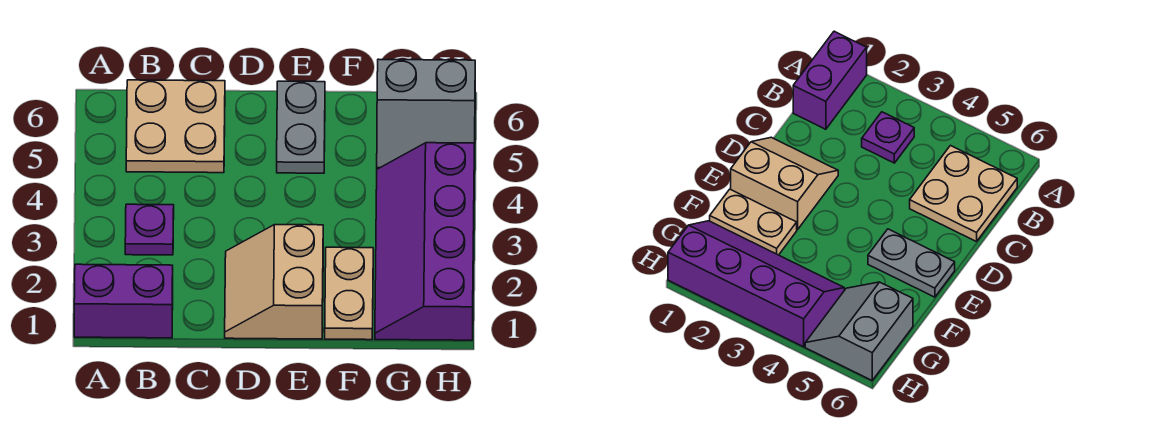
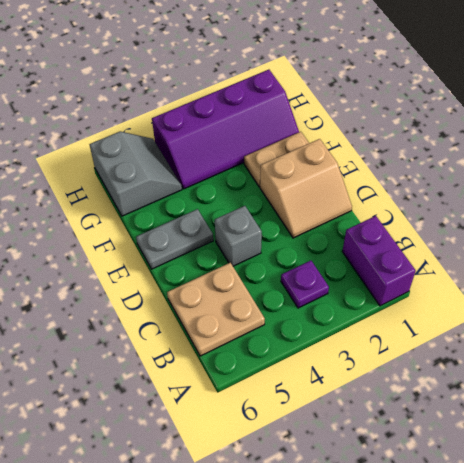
none -> grey brick D4 level 1

